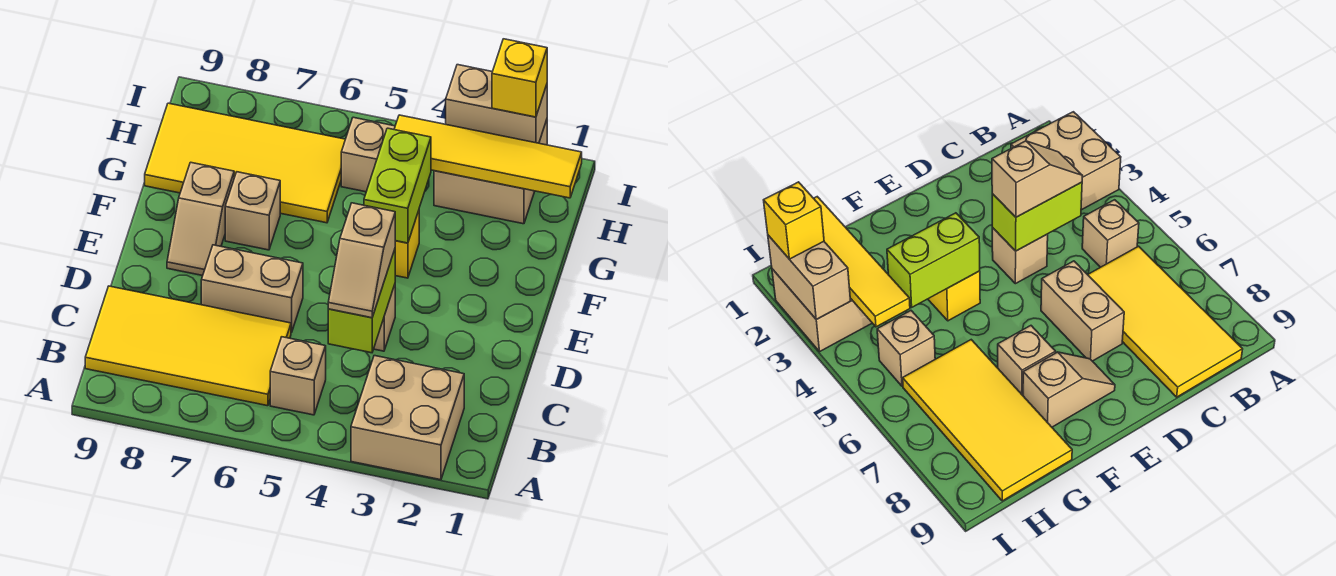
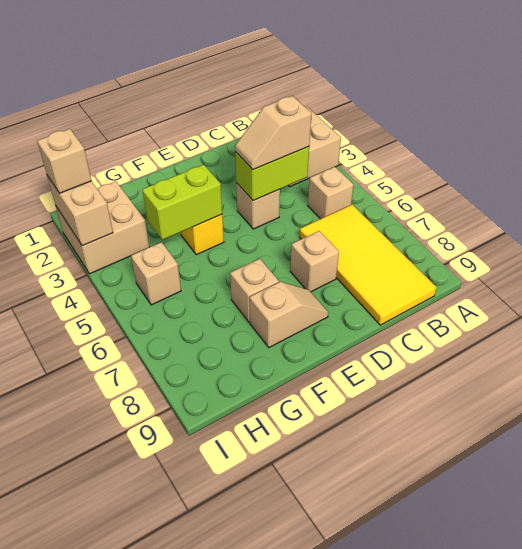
tan slope C4:D4 level 3 top D -> tan slope C4:D4 level 3 top C
tan brick D6:D7 level 1 -> tan brick D7 level 1
yellow tile G6:H9 level 1 -> none
yellow tile H1:H4 level 2 -> none
yellow brick I2 level 3 -> tan brick I2 level 3

